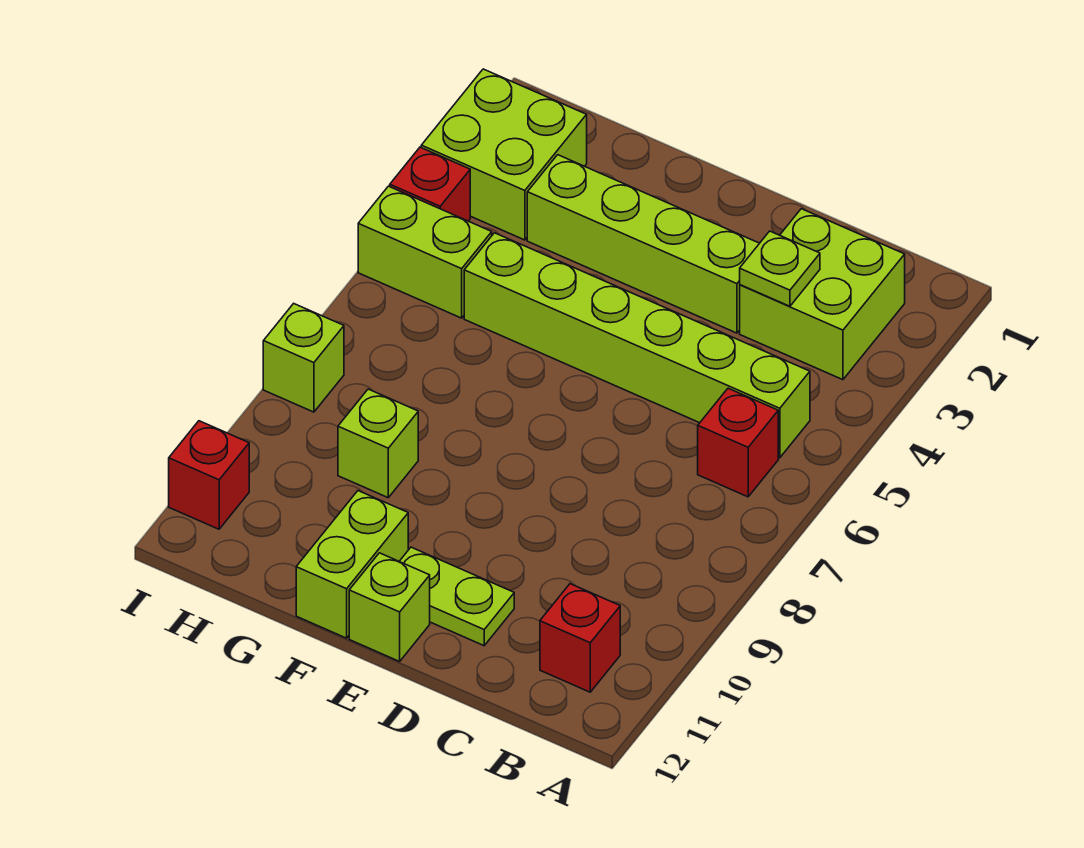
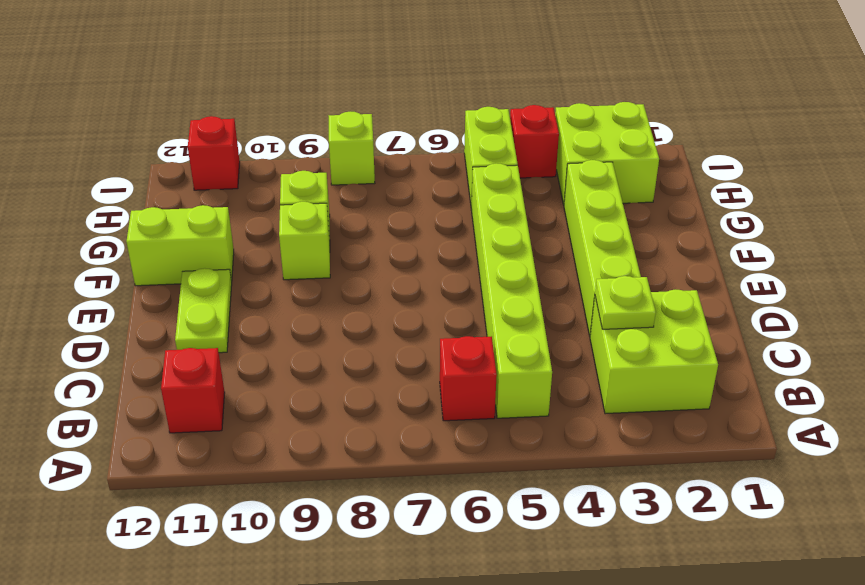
lime brick E12 level 1 -> lime brick F9 level 1

